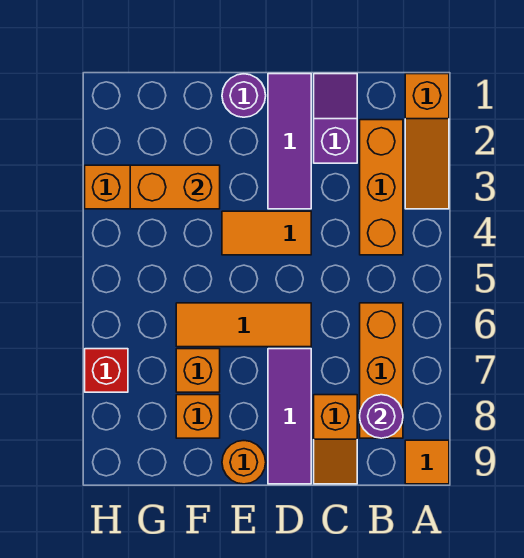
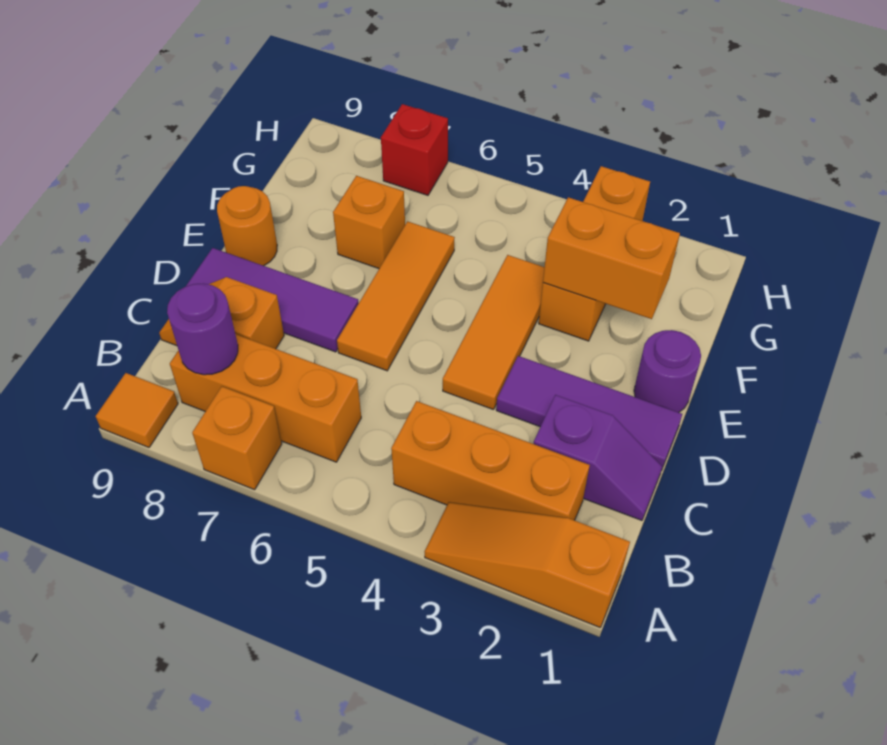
orange tile D4:E4 level 1 -> orange tile D4:F4 level 1
orange brick F3:G3 level 2 -> orange brick F2:F3 level 2
orange brick F8 level 1 -> orange brick A7 level 1

